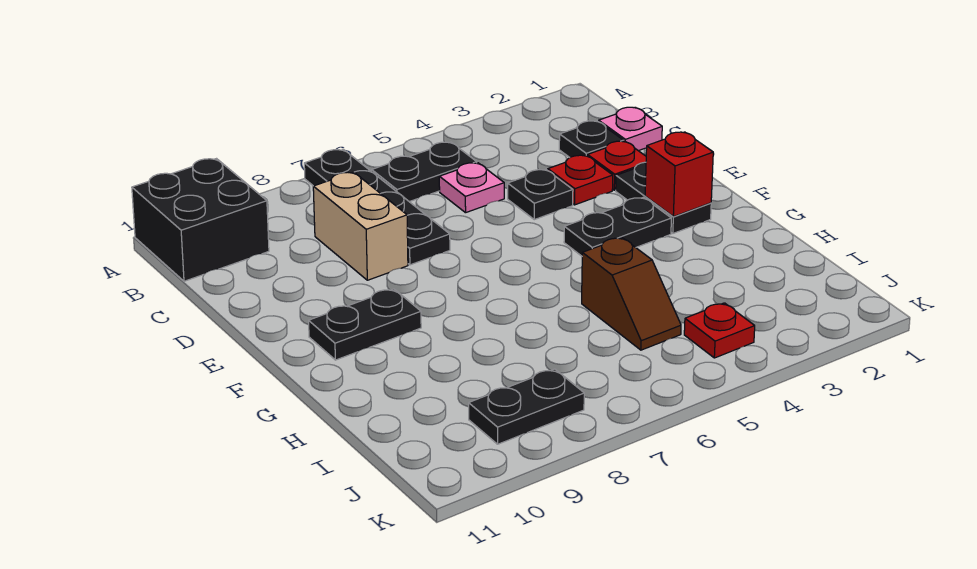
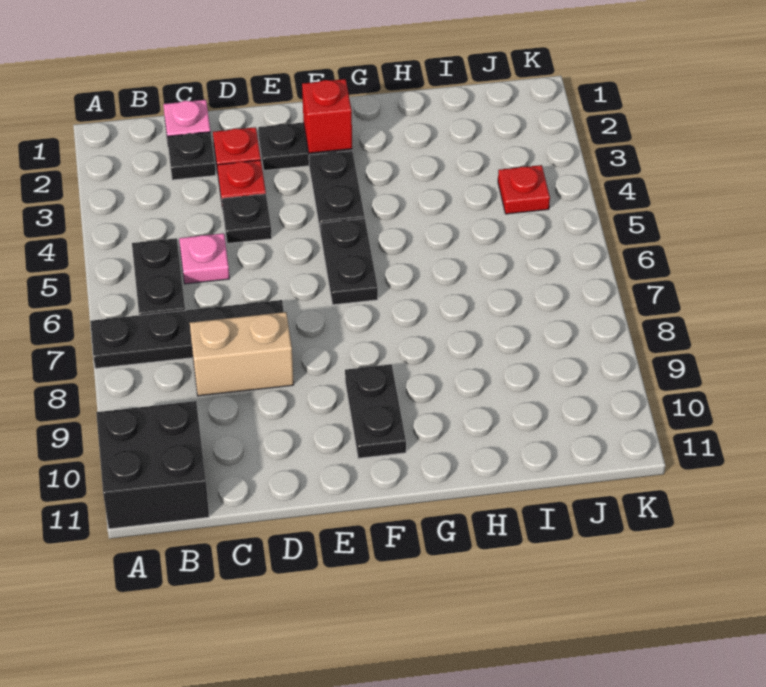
brown slope H5:I5 level 1 top H -> none
black plate J8:J9 level 1 -> black plate F5:F6 level 1

